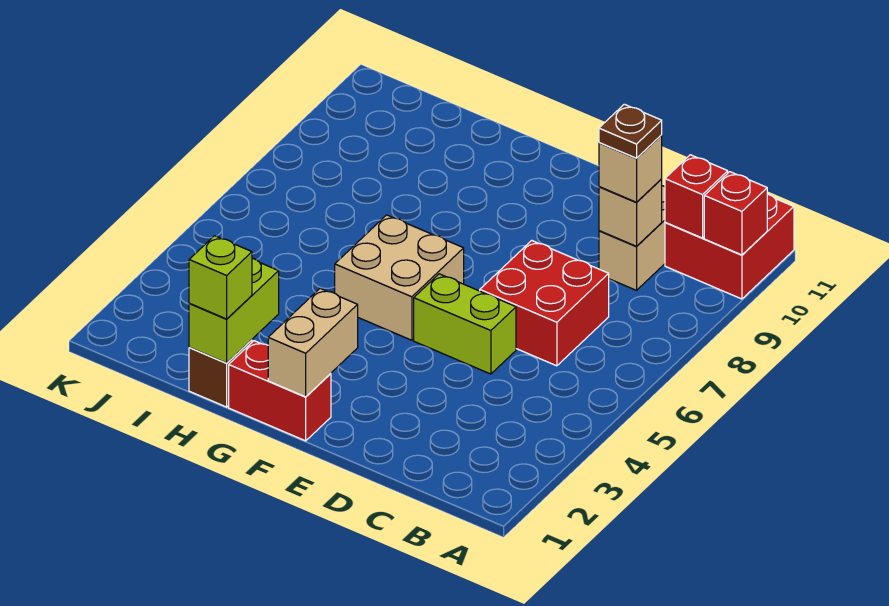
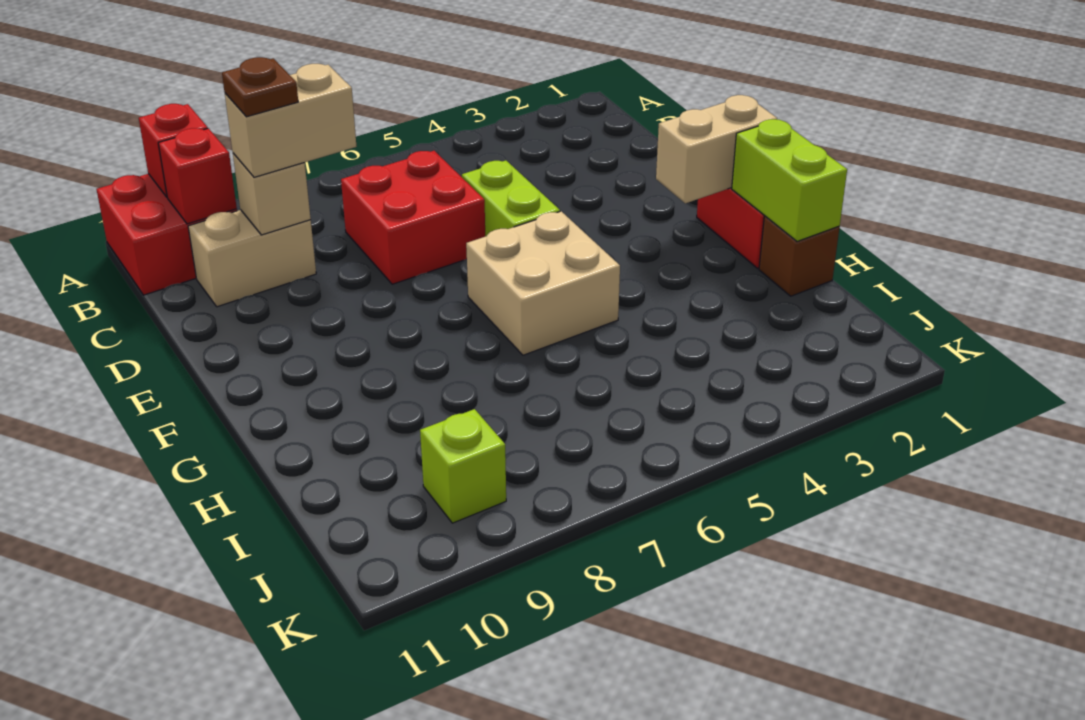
tan brick C9 level 3 -> tan brick C8:C9 level 3
lime brick H1:H2 level 2 -> lime brick G1:H1 level 2
lime brick H1 level 3 -> lime brick J9 level 1

